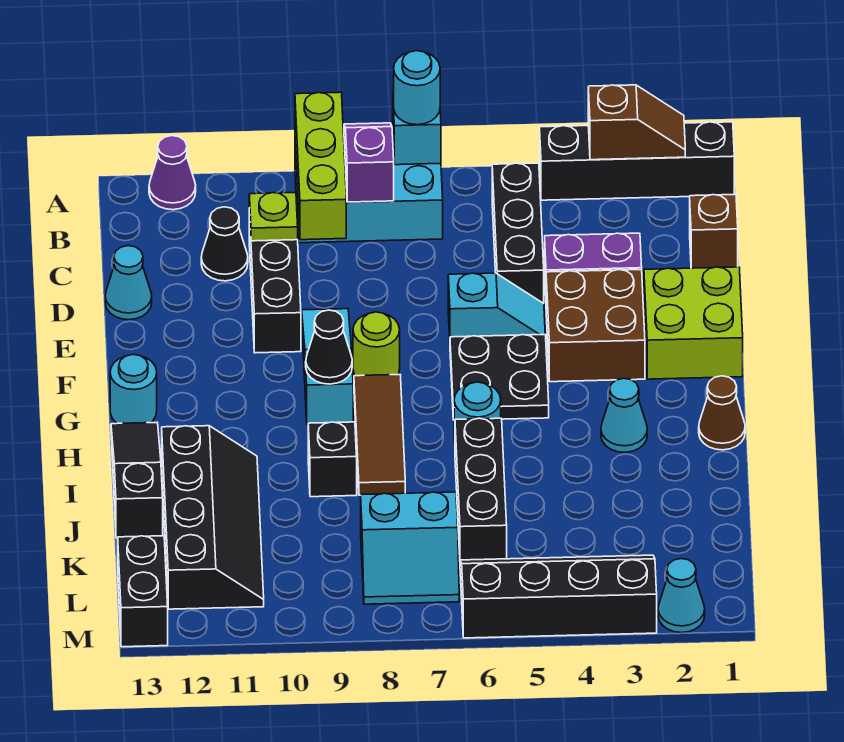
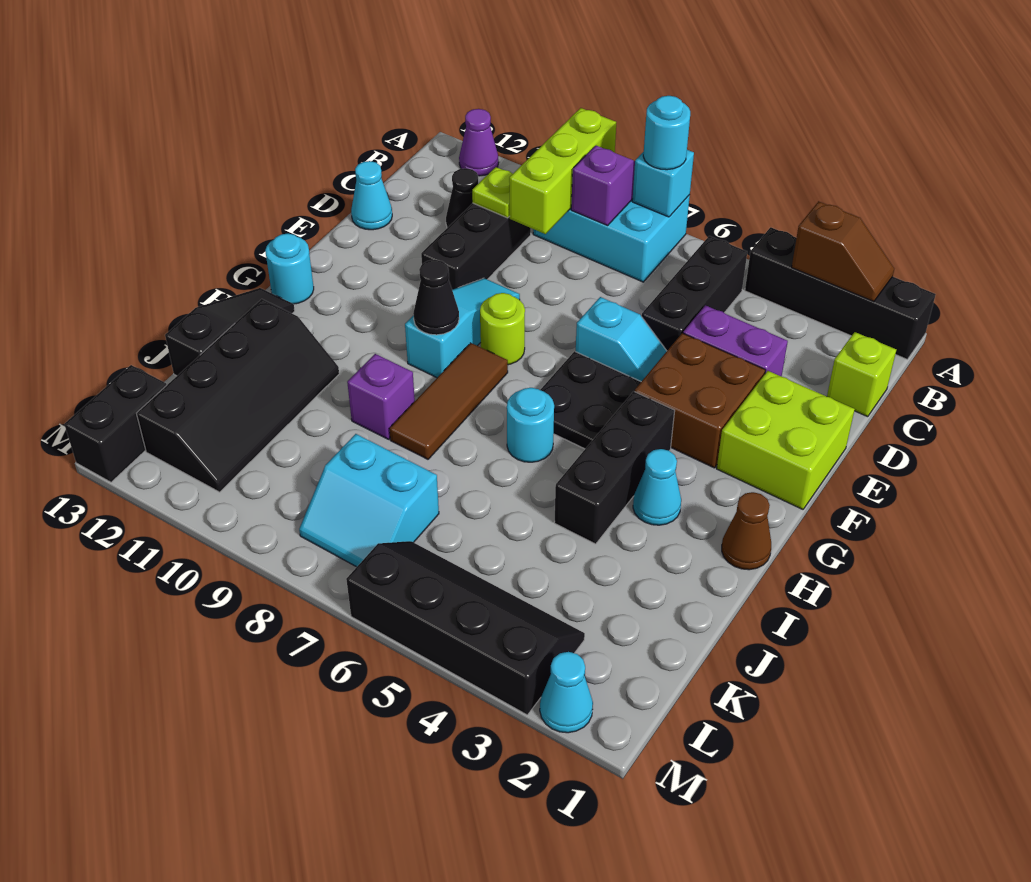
brown brick C1 level 1 -> lime brick C1 level 1
black brick I6:K6 level 1 -> black brick G4:I4 level 1
black brick I9 level 1 -> purple brick I9 level 1

